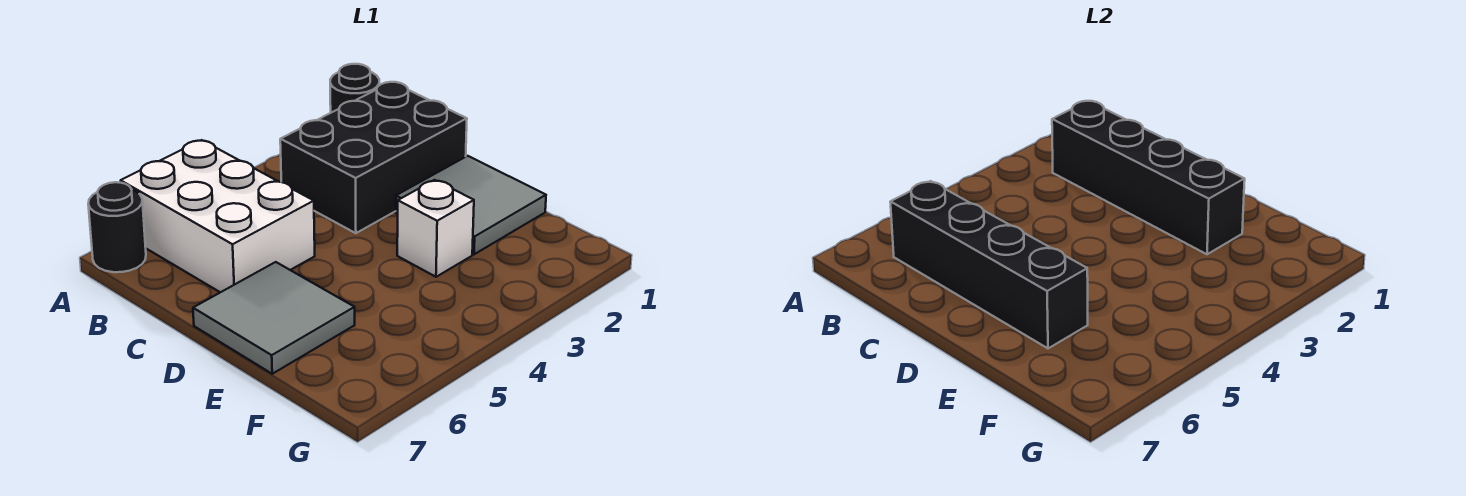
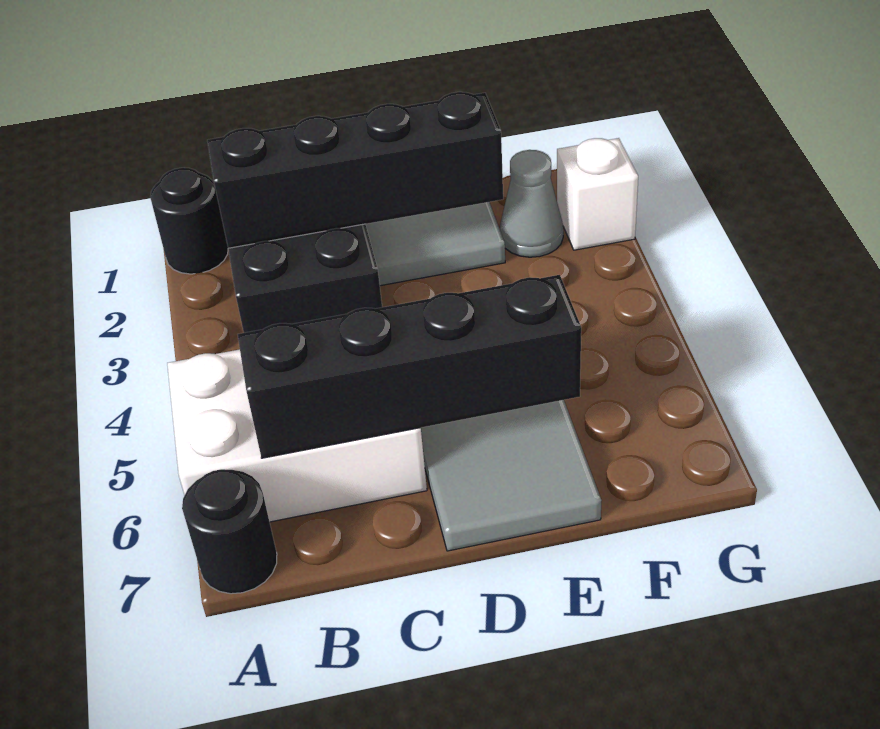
white brick E3 level 1 -> white brick G2 level 1
none -> grey cone F2 level 1

